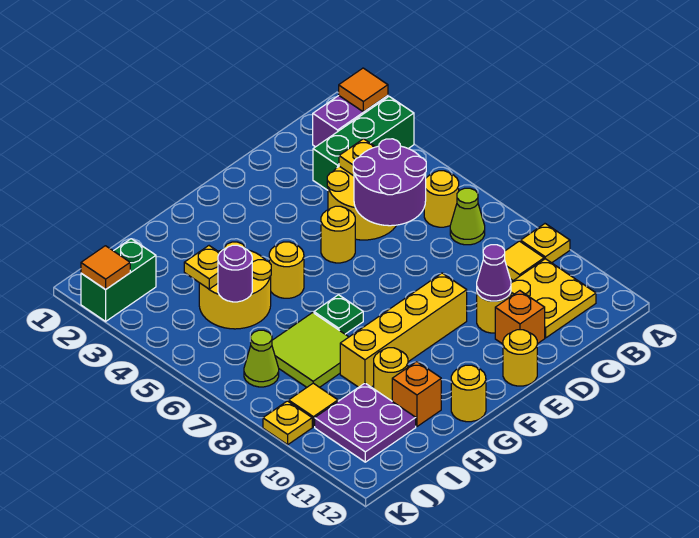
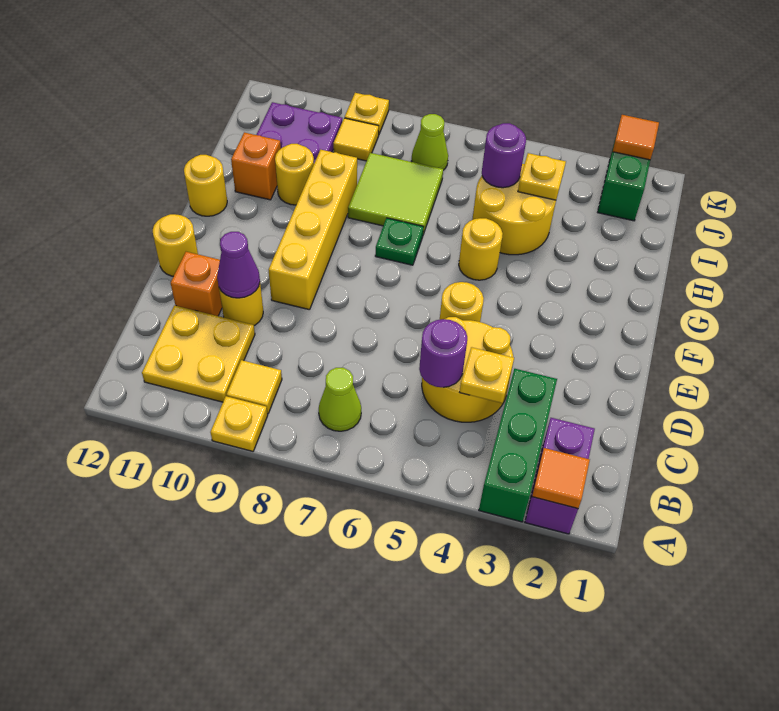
yellow round brick B6 level 1 -> none
purple round brick C5:D6 level 2 -> purple round brick C5 level 2

